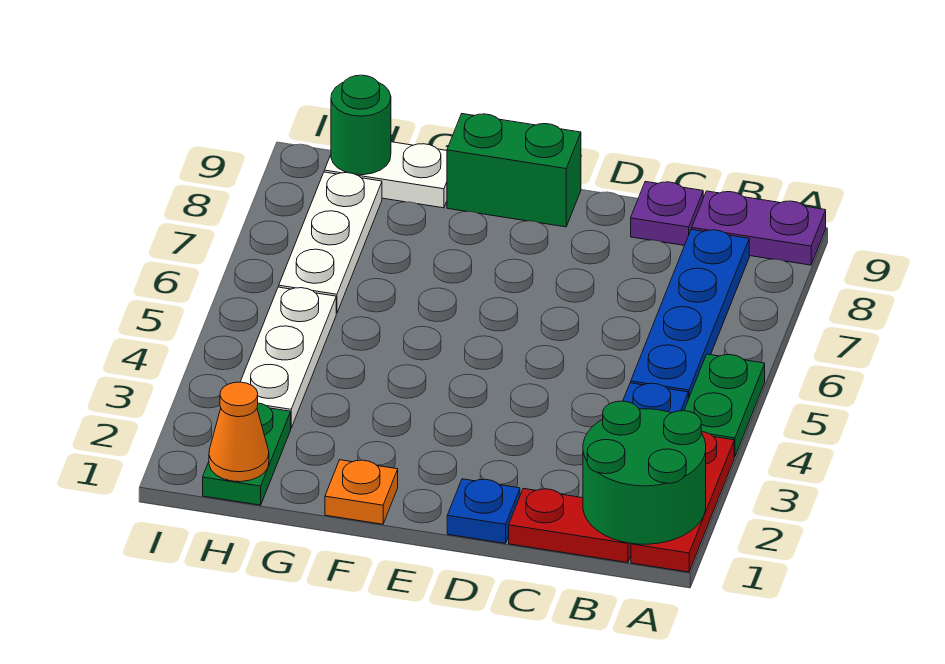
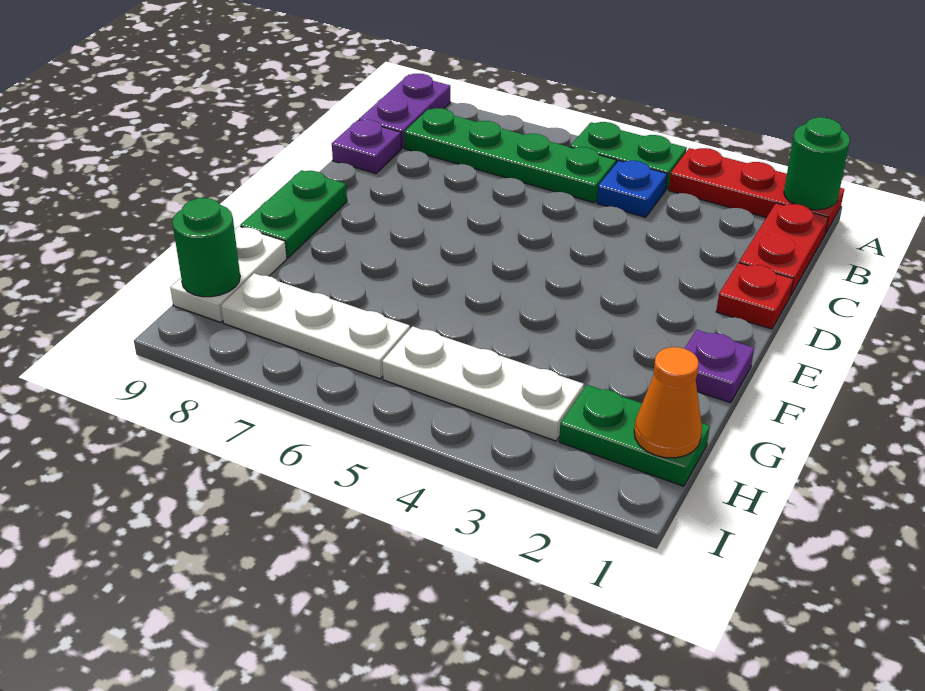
green round brick A1:B2 level 2 -> green round brick A1 level 2
blue plate B5:B8 level 1 -> green plate B5:B8 level 1
blue plate D1 level 1 -> red plate D1 level 1
green brick E9:F9 level 1 -> green plate E9:F9 level 1
orange plate F1 level 1 -> purple plate F1 level 1

